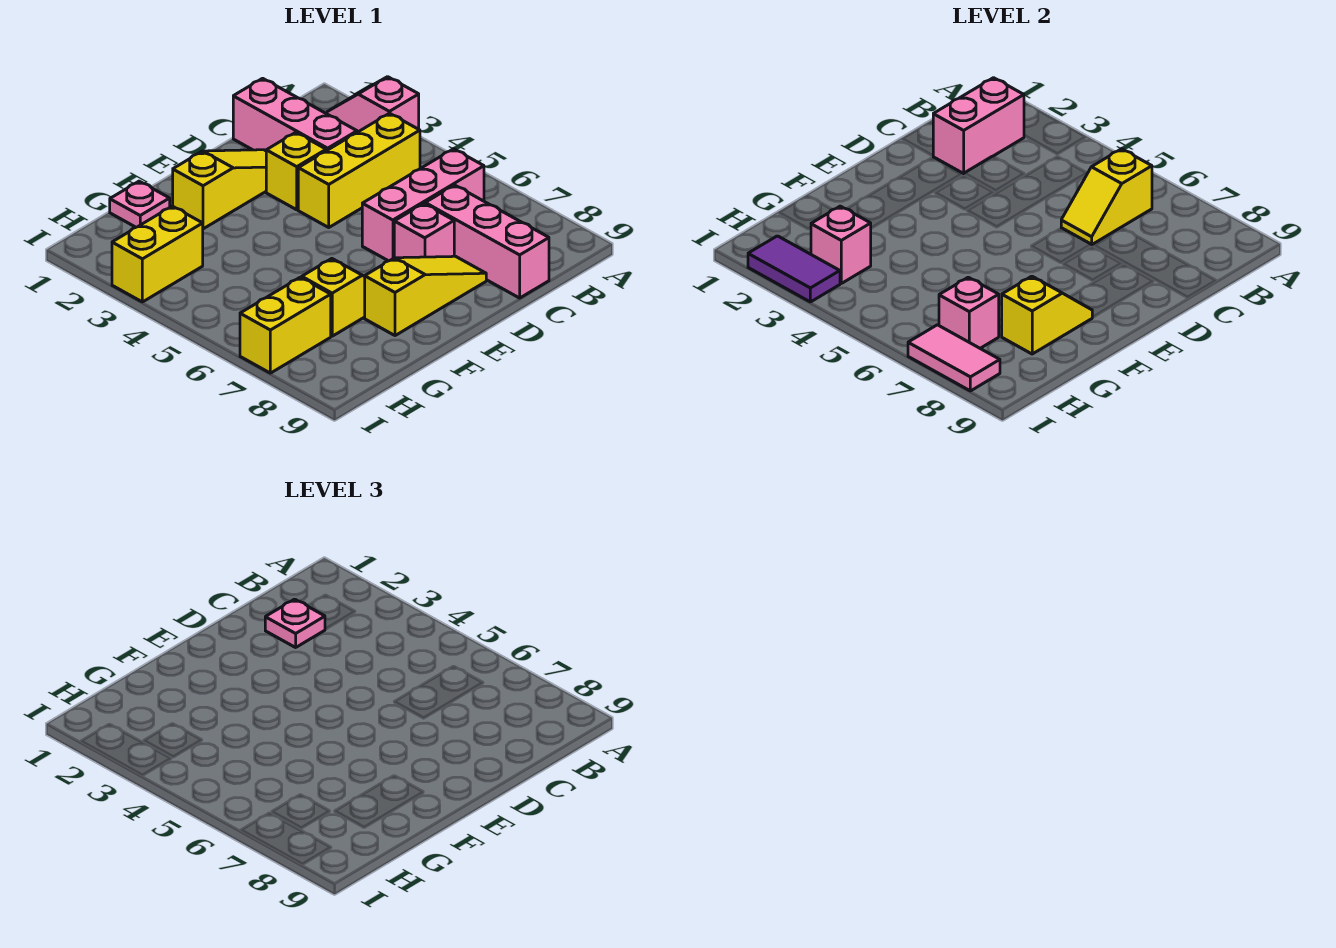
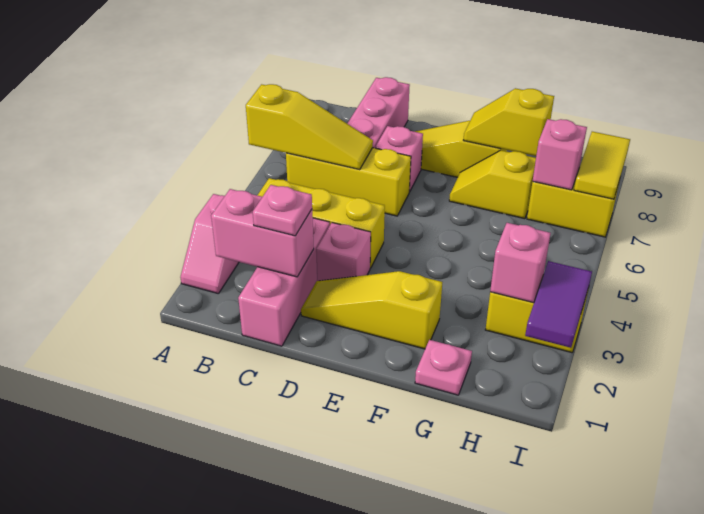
pink brick B6:D6 level 1 -> yellow brick B6:D6 level 1
yellow slope B6:C6 level 2 top B -> yellow slope A6:C6 level 2 top A
yellow brick D3 level 1 -> pink brick D3 level 1
pink tile I7:I8 level 2 -> yellow tile I7:I8 level 2

